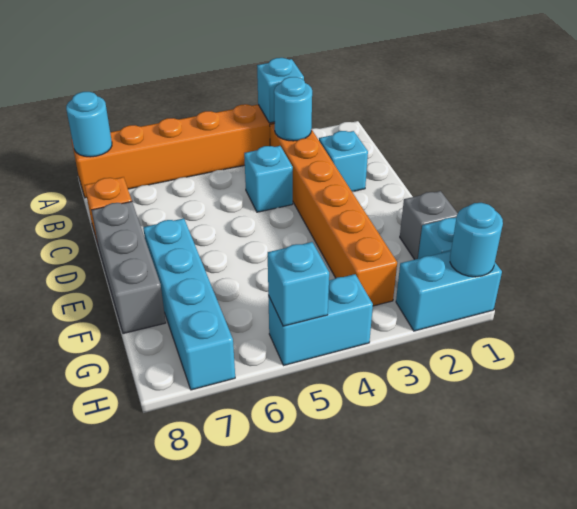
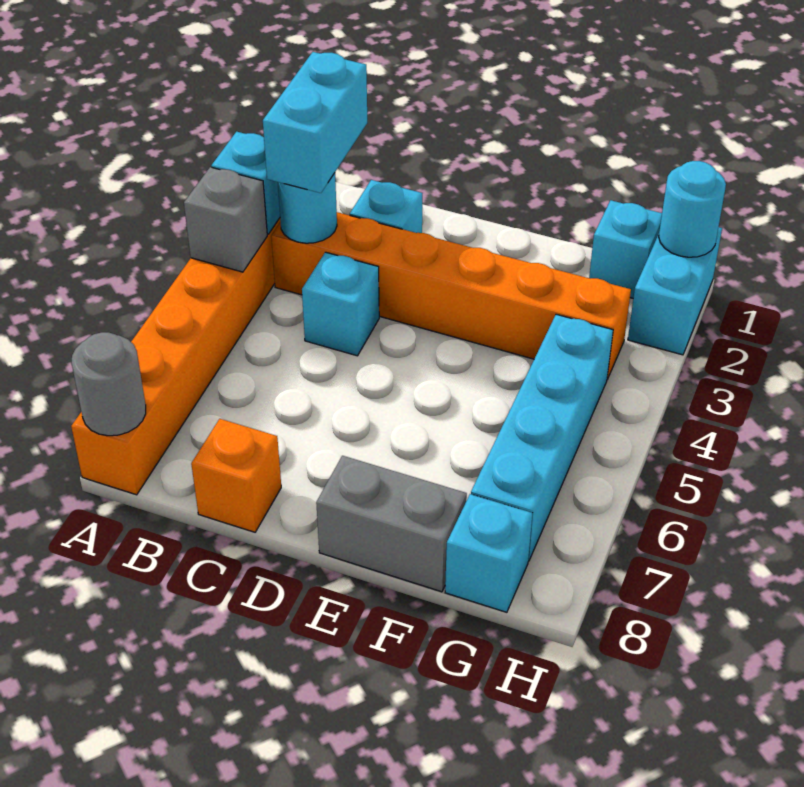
cyan round brick A8 level 2 -> grey round brick A8 level 2
grey brick D8:F8 level 1 -> grey brick E8:F8 level 1
cyan brick E7:H7 level 1 -> cyan brick G4:G7 level 1
grey brick F1 level 1 -> grey brick A4 level 2
cyan brick H4:H5 level 1 -> cyan brick B2:B3 level 3
cyan brick H5 level 2 -> cyan brick G8 level 1

